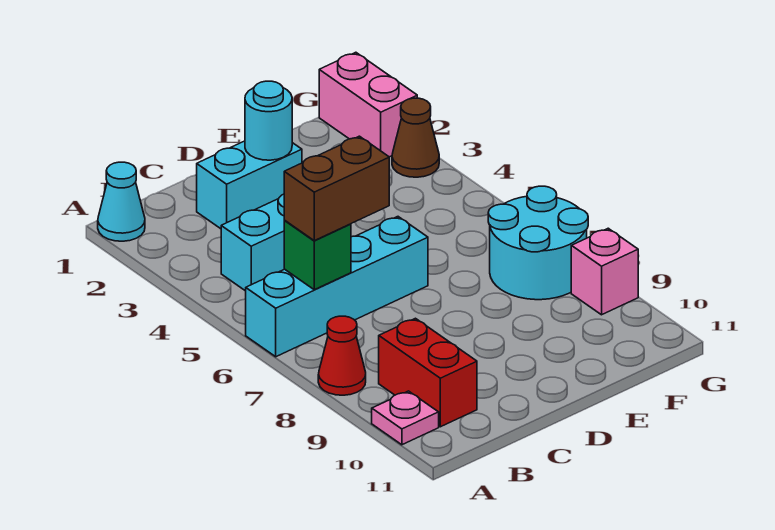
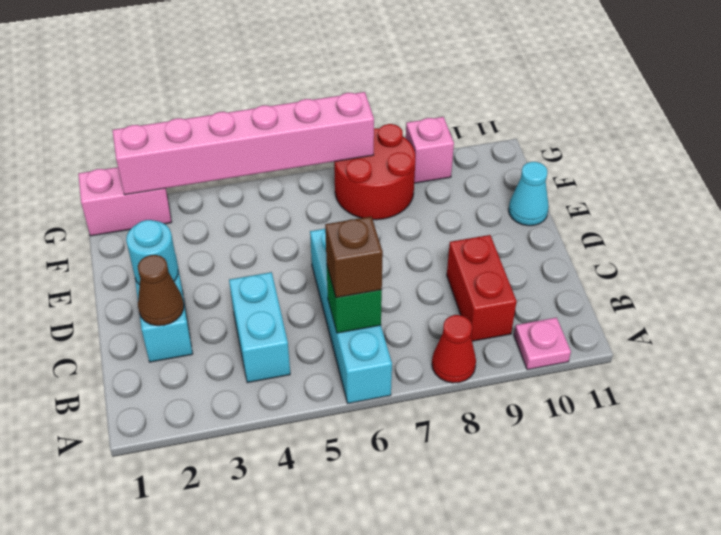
cyan cone A1 level 1 -> cyan cone E11 level 1
brown brick B6:C6 level 3 -> brown brick B6 level 3
red brick B9:B10 level 1 -> red brick B9:C9 level 1
cyan round brick F7:G8 level 1 -> red round brick F7:G8 level 1
none -> pink brick G2:G7 level 2
brown cone G3 level 1 -> brown cone C2 level 2

